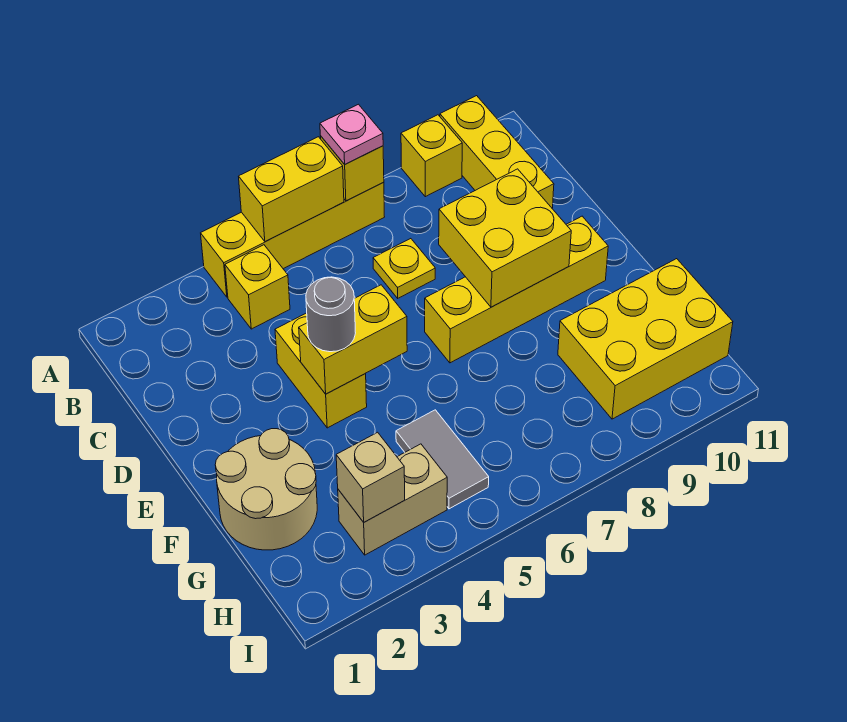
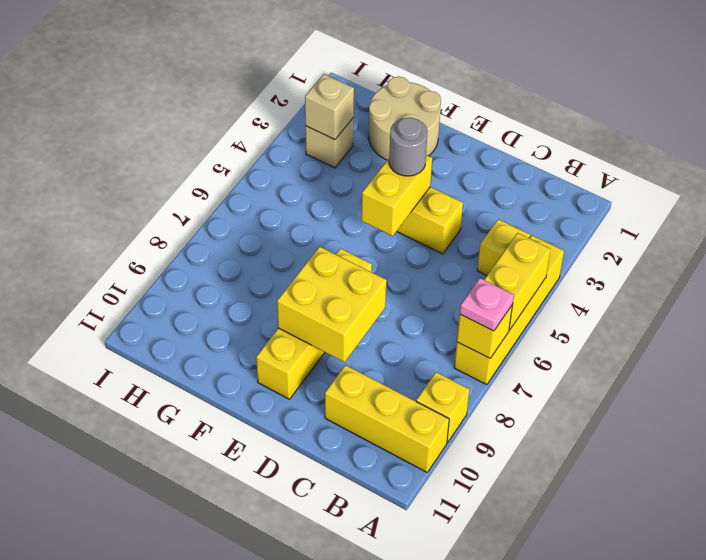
yellow plate C7 level 1 -> none
grey tile G5:H5 level 1 -> none
yellow brick G9:H11 level 1 -> none
tan brick H3:H4 level 1 -> tan brick H3 level 1

